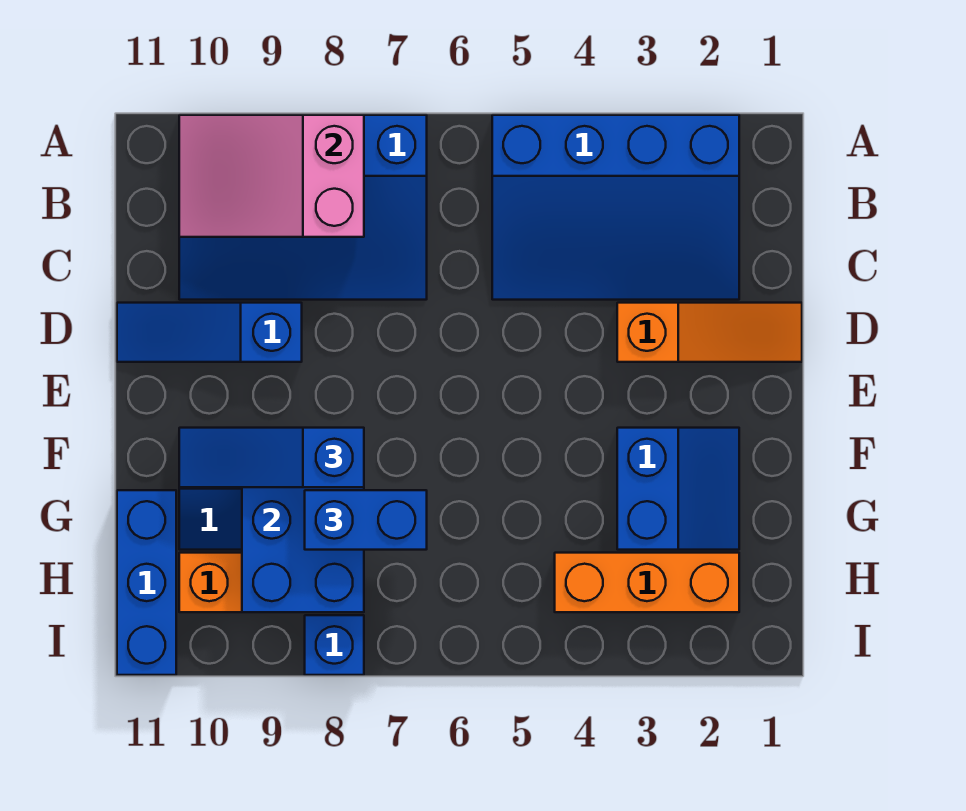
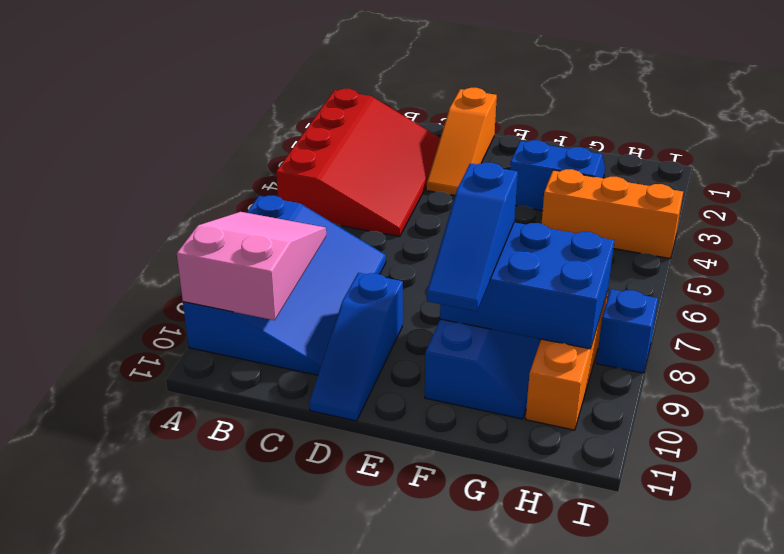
blue slope A2:C5 level 1 top A -> red slope A2:C5 level 1 top A
pink slope A8:B10 level 2 top 8 -> pink slope A8:B10 level 2 top 10
orange slope D1:D3 level 1 top 3 -> orange slope D1:D3 level 1 top 1
blue brick G7:G8 level 3 -> none
blue brick G11:I11 level 1 -> none
orange brick H2:H4 level 1 -> orange brick G4:I4 level 1

